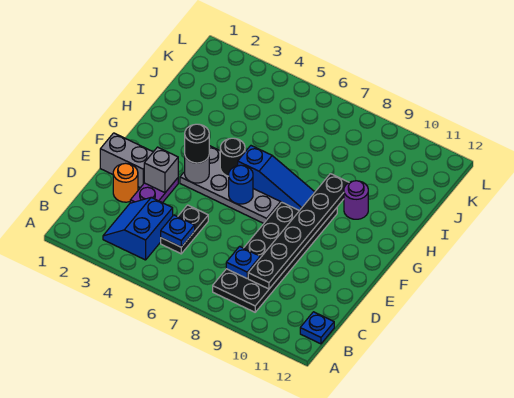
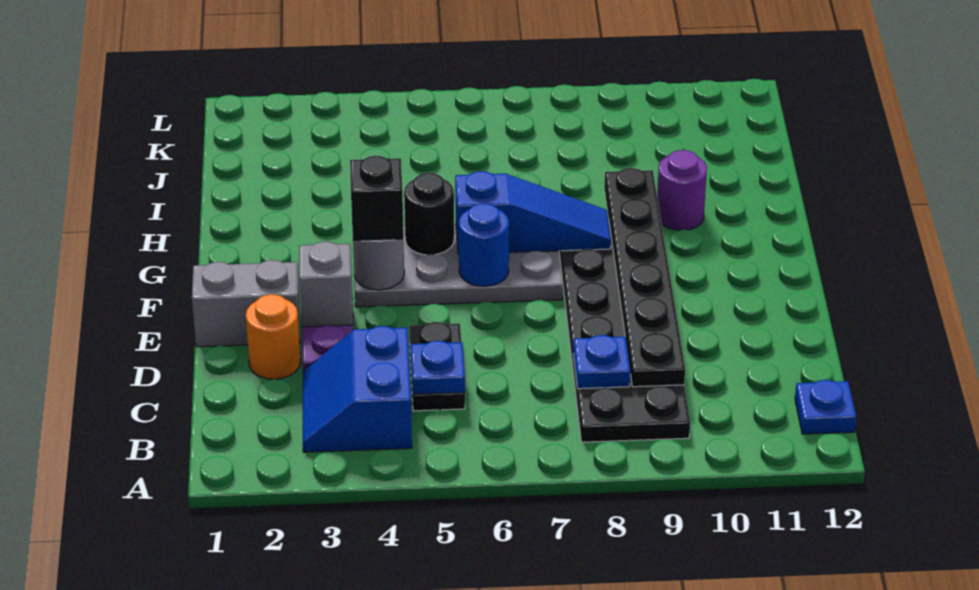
black round brick F4 level 3 -> black brick F4 level 3

